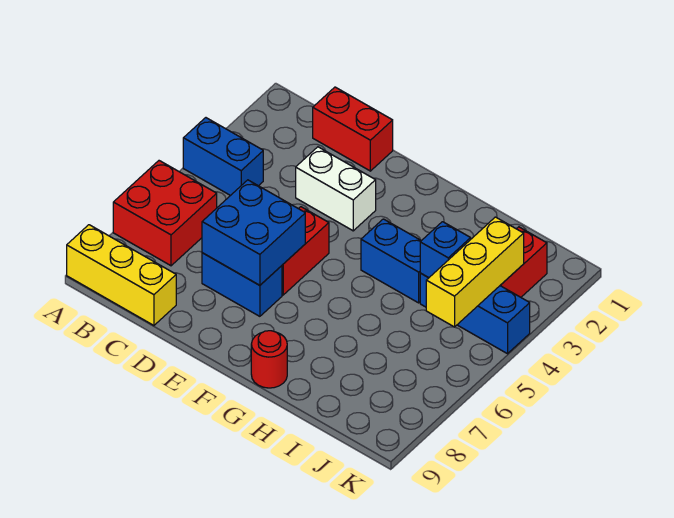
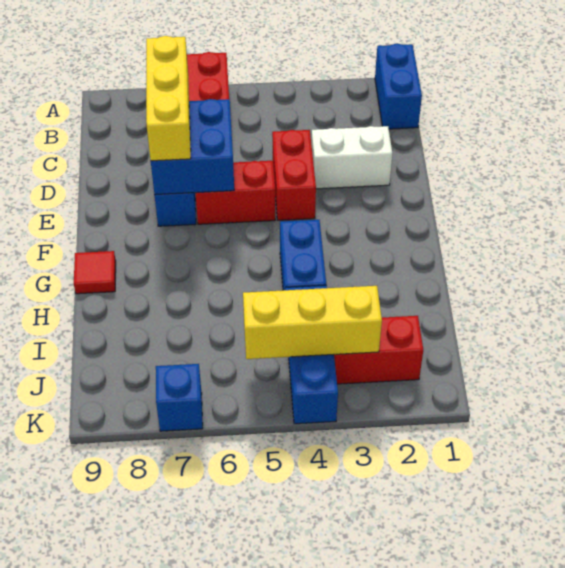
blue brick A4:B4 level 1 -> blue brick A1:B1 level 1
yellow brick A9:C9 level 1 -> yellow brick C7:E7 level 3
red brick C1:D1 level 1 -> red brick D4:E4 level 1
white brick D3:E3 level 1 -> white brick D2:D3 level 1
red round brick G9 level 1 -> red tile G9 level 1
blue brick I4 level 2 -> blue brick K7 level 1

